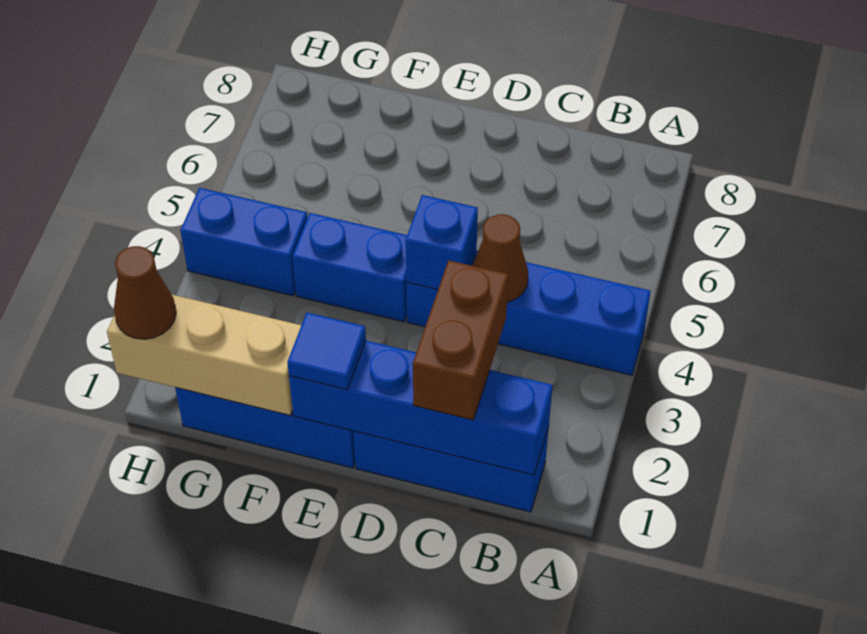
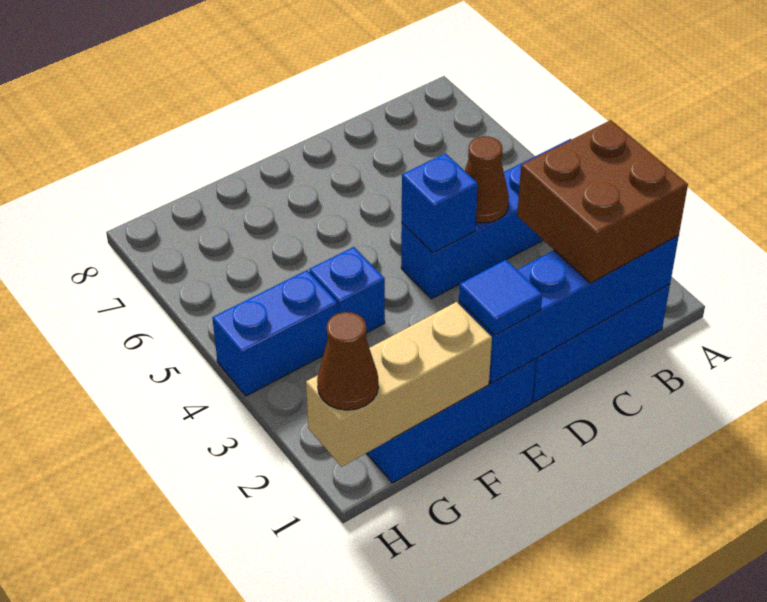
brown brick C1:C2 level 3 -> brown brick B1:C2 level 3
blue brick E4:F4 level 1 -> blue brick F4 level 1

